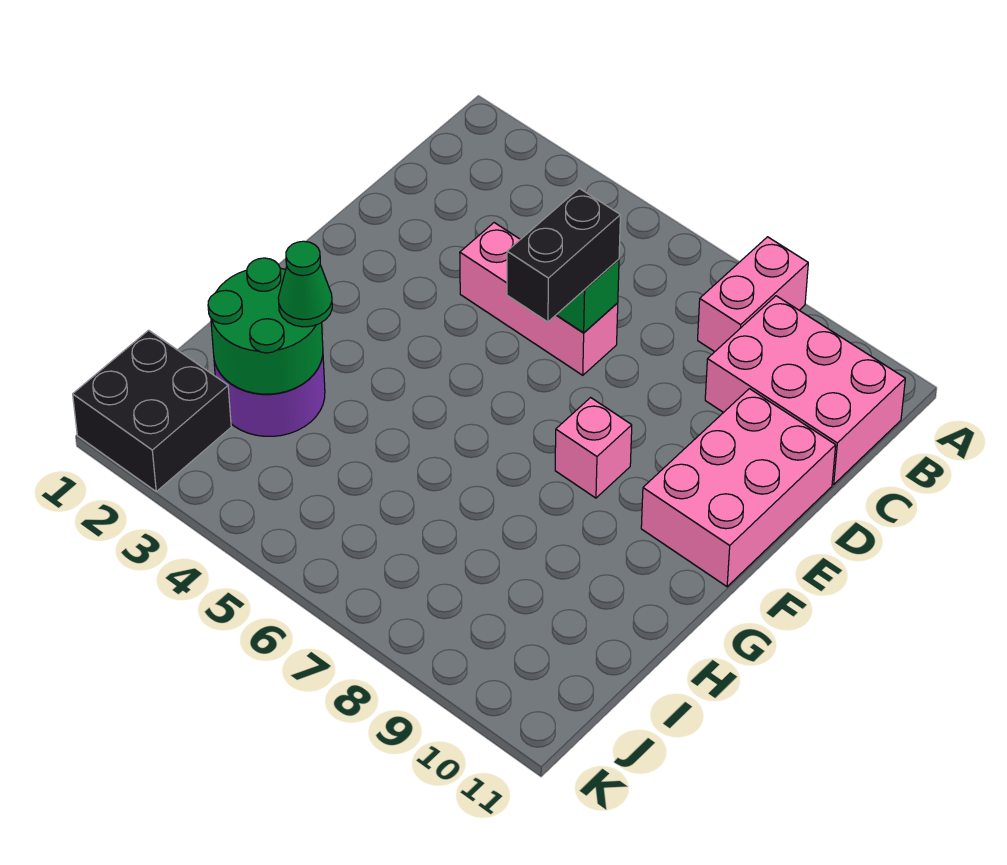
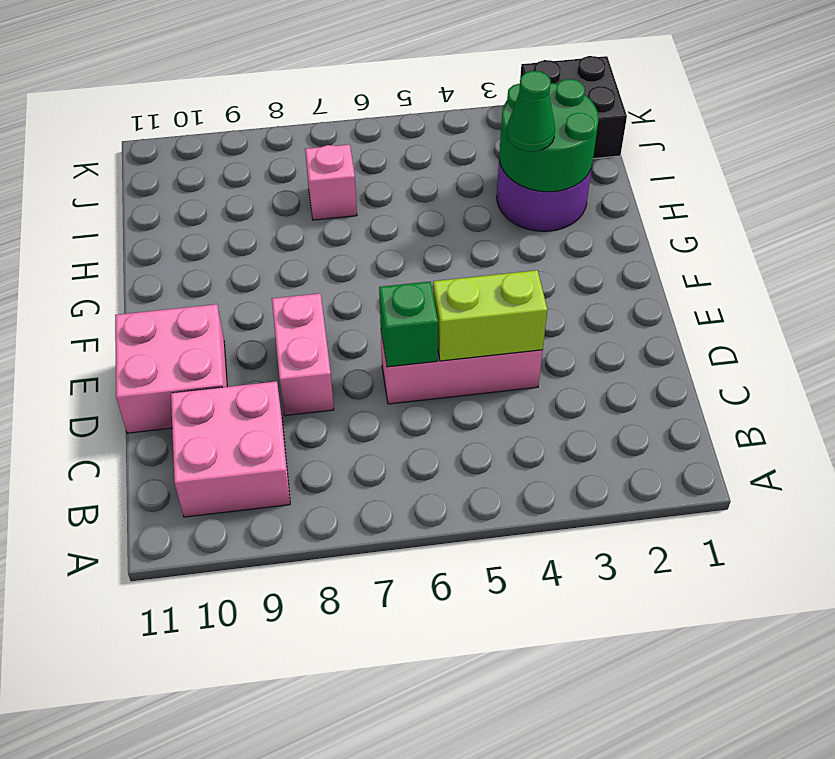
pink brick A8:B8 level 1 -> pink brick D8:E8 level 1
pink brick B9:C11 level 1 -> pink brick B9:C10 level 1
none -> lime brick D4:D5 level 2
black brick D6:E6 level 3 -> none
pink brick D10:F11 level 1 -> pink brick D10:E11 level 1
pink brick F8 level 1 -> pink brick I7 level 1

